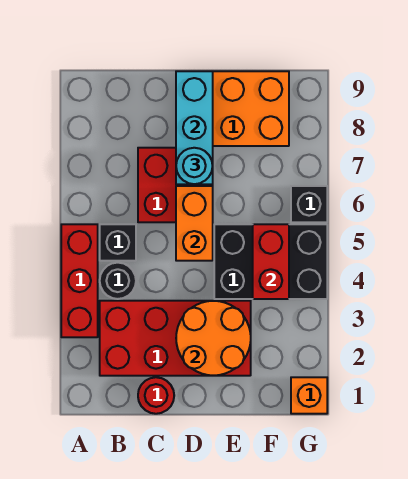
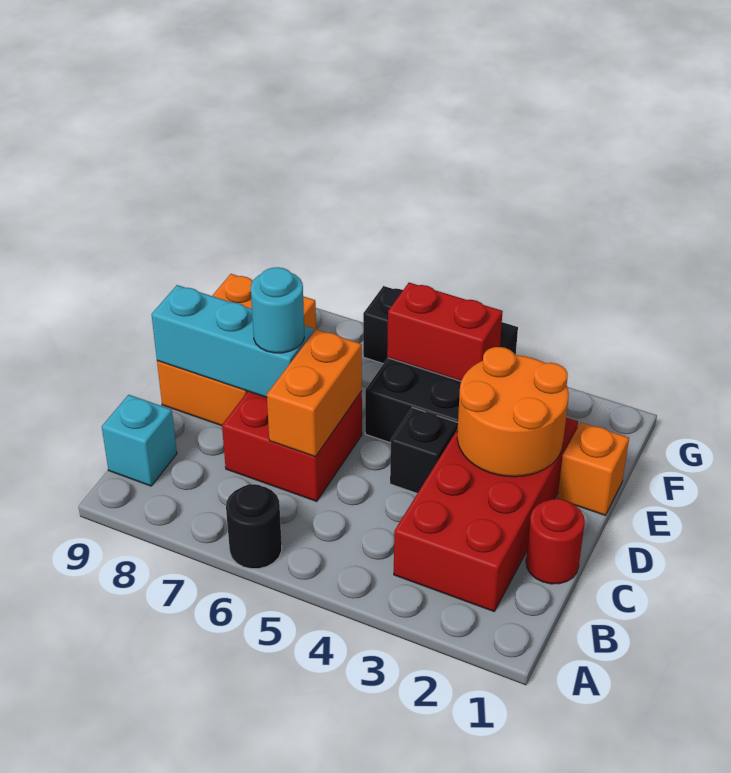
red brick A3:A5 level 1 -> none
black round brick B4 level 1 -> black round brick A6 level 1
black brick B5 level 1 -> black brick D4 level 1
none -> cyan brick B9 level 1
orange brick D5:D6 level 2 -> orange brick C6:D6 level 2
orange brick G1 level 1 -> orange brick E1 level 1

